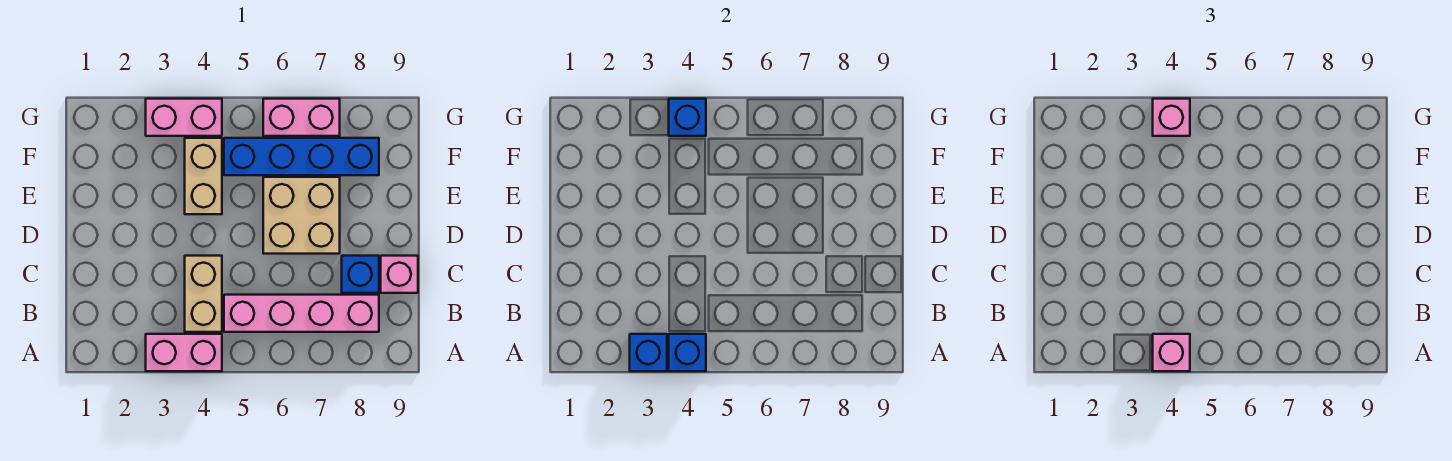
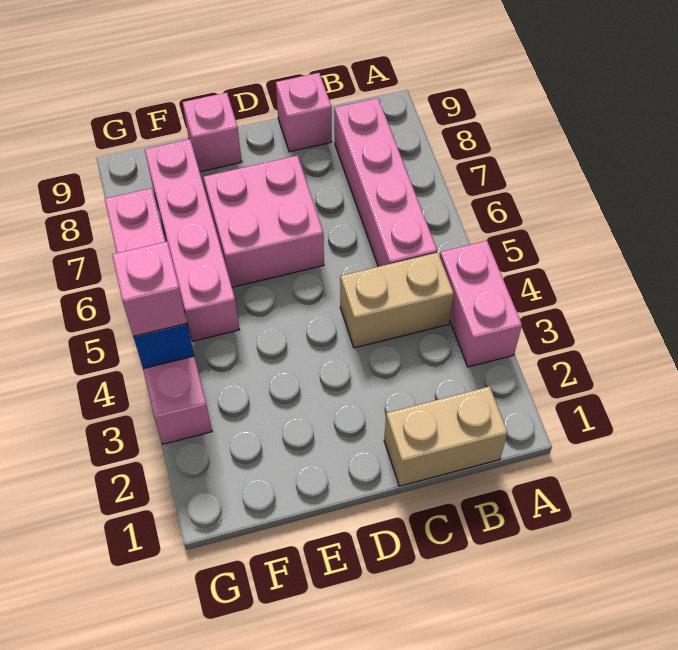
blue brick A3 level 2 -> none
blue brick A4 level 2 -> none
pink brick A4 level 3 -> pink brick E9 level 1
blue brick C8 level 1 -> none
tan brick D6:E7 level 1 -> pink brick D6:E7 level 1
tan brick E4:F4 level 1 -> tan brick B1:C1 level 1
blue brick F5:F8 level 1 -> pink brick F5:F8 level 1

